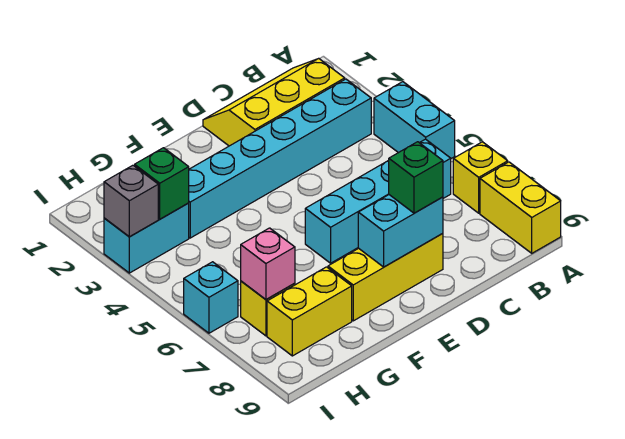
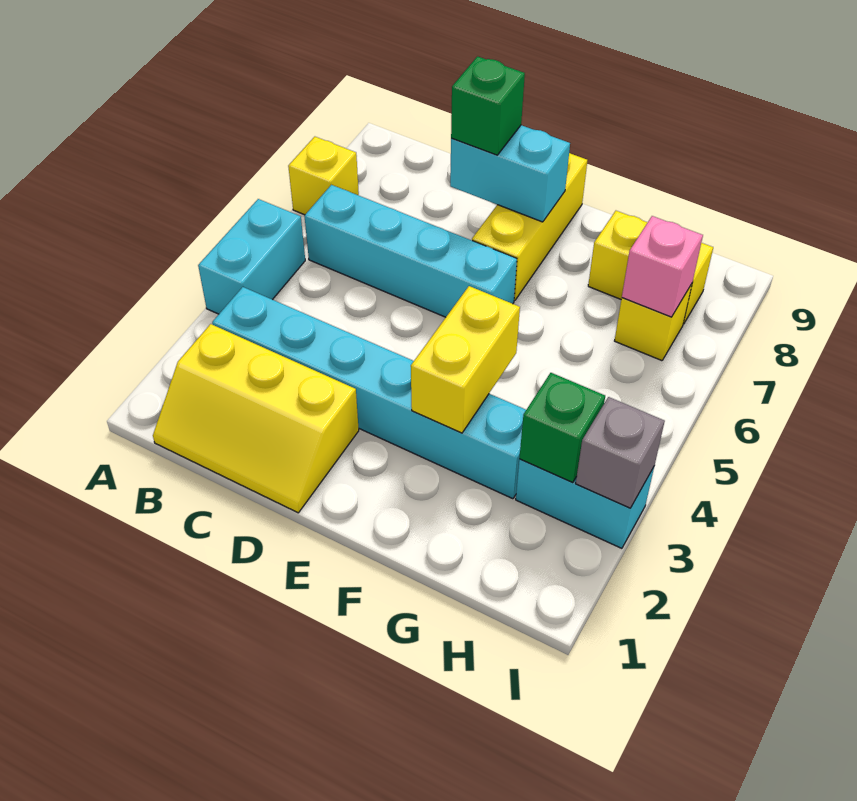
yellow brick A8:A9 level 1 -> yellow brick F3:F4 level 2
yellow brick D8:F8 level 1 -> yellow brick E7:E9 level 1
cyan brick I6 level 1 -> none

